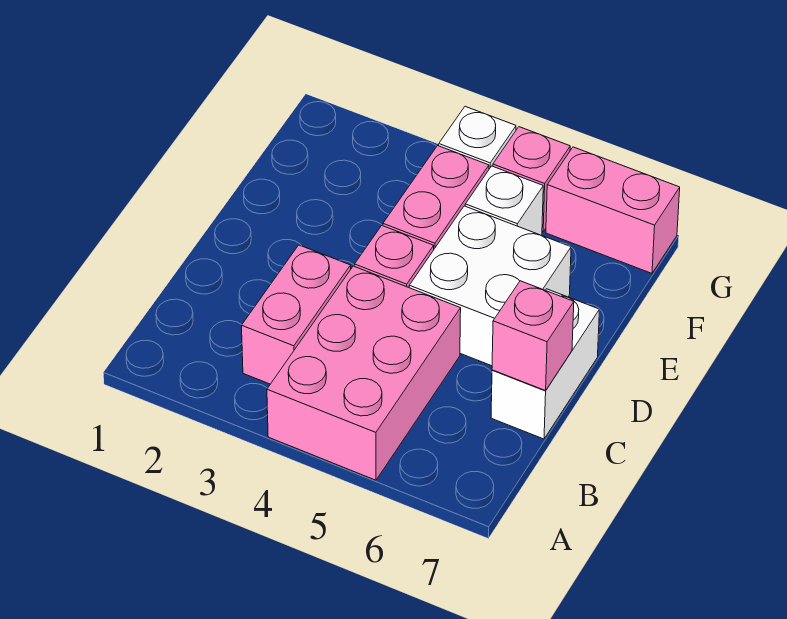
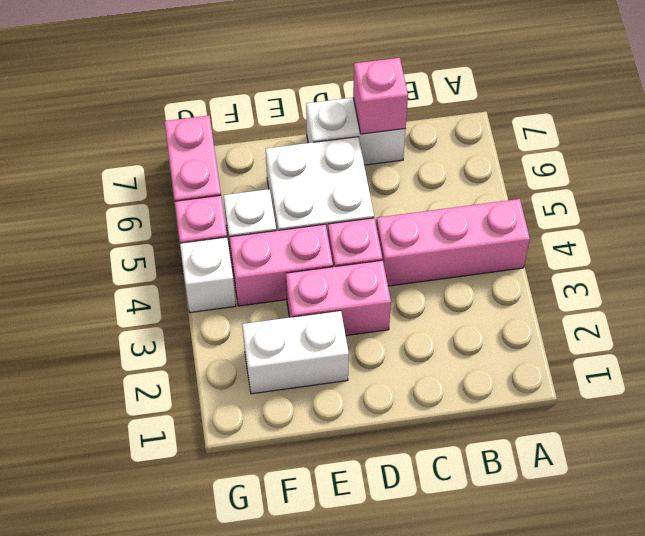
pink brick A4:C5 level 1 -> pink brick A4:C4 level 1
pink brick B3:C3 level 1 -> pink brick D3:E3 level 1
none -> white brick E2:F2 level 1

